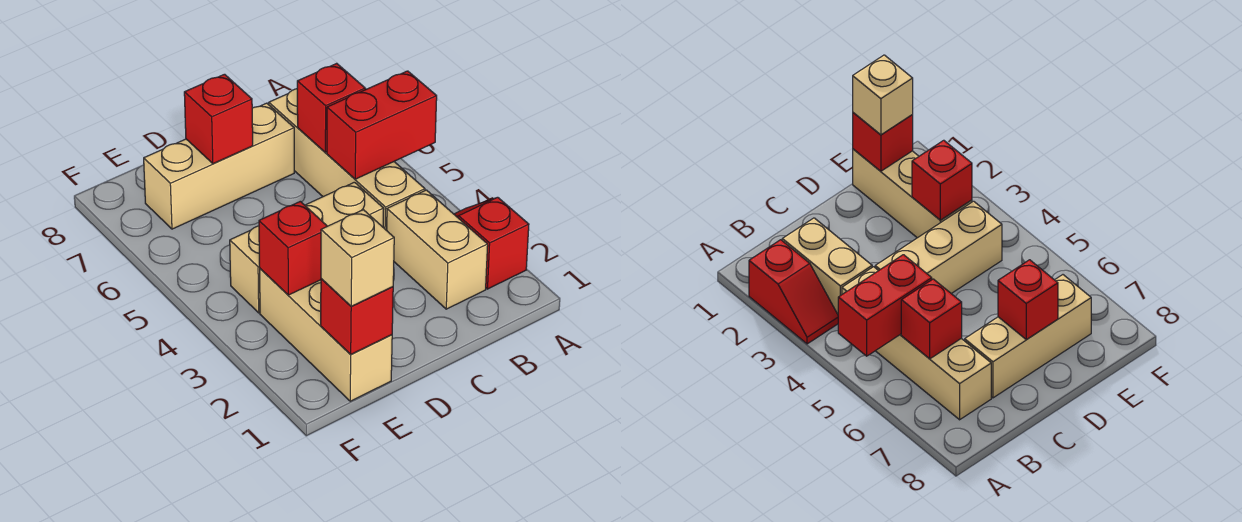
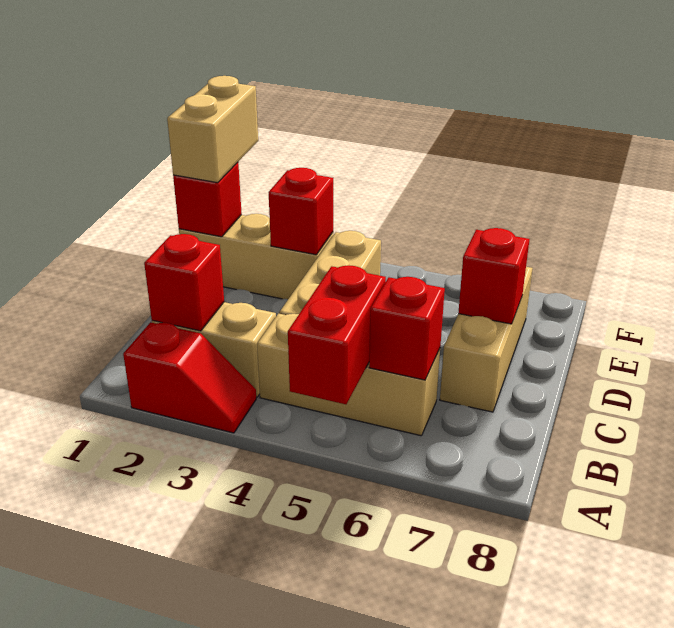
none -> red brick B2 level 2
tan brick B4:B7 level 1 -> tan brick B4:B6 level 1
tan brick E1 level 3 -> tan brick E1:F1 level 3

